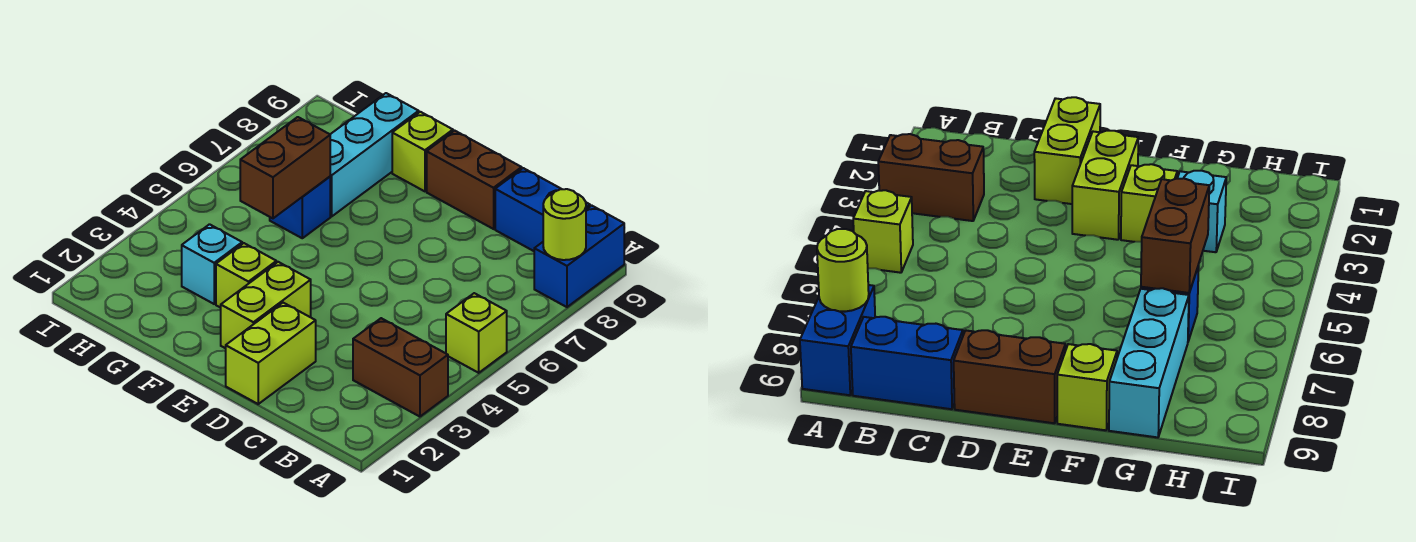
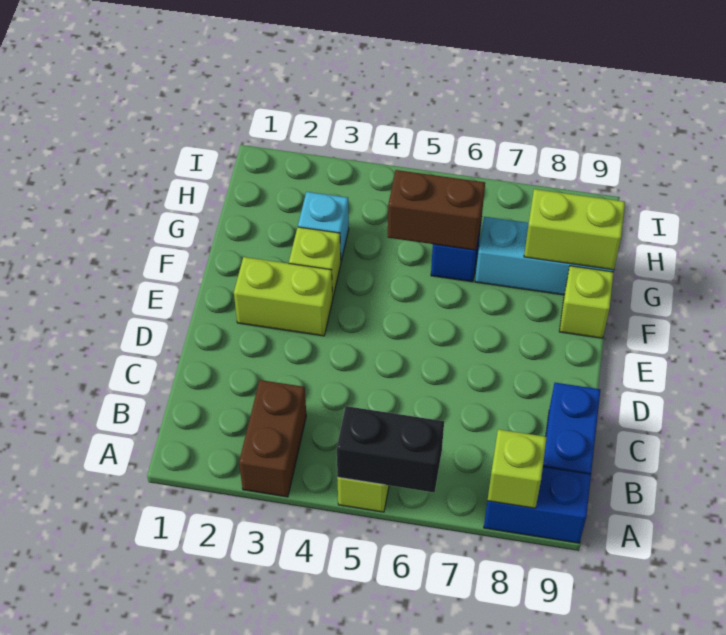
none -> black brick A5:A6 level 2
lime round brick A8 level 2 -> lime brick A8 level 2
lime brick D1:D2 level 1 -> lime brick G8:G9 level 2
brown brick D9:E9 level 1 -> none

